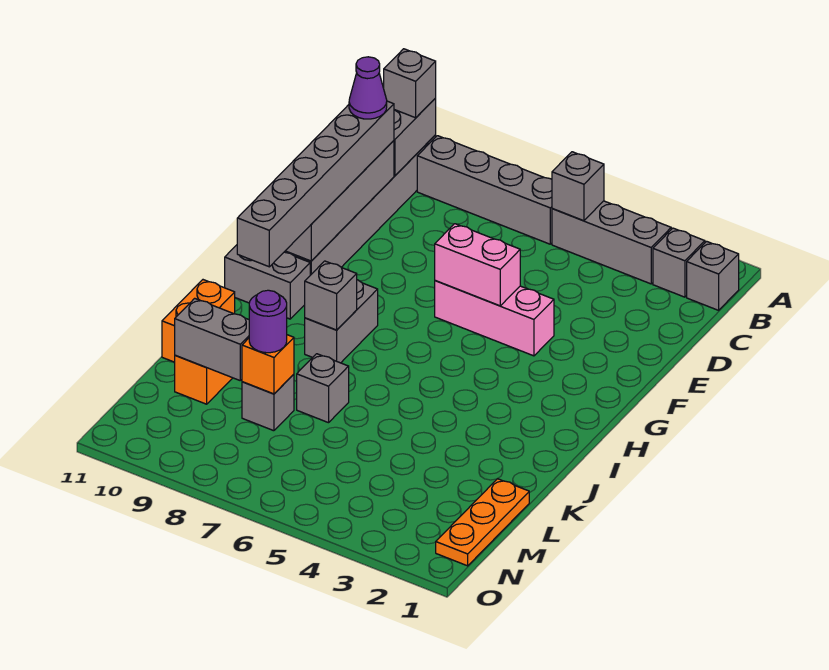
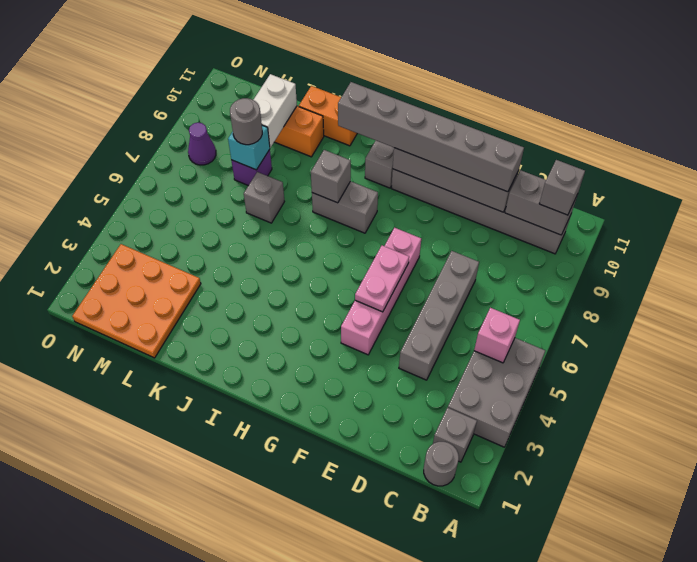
grey brick B1 level 1 -> grey round brick B1 level 1
grey brick B3:B5 level 1 -> grey brick A3:B5 level 1
grey brick B5 level 2 -> pink brick B5 level 2
grey brick B6:B9 level 1 -> grey brick D4:D7 level 1
purple cone D10 level 4 -> purple cone N8 level 1
pink brick F4:F6 level 1 -> pink brick F4:F7 level 1
pink brick F5:F6 level 2 -> pink plate F5:F6 level 2
orange plate L1:N1 level 1 -> orange plate L1:N3 level 1
grey brick L8 level 1 -> purple brick L8 level 1
orange brick L8 level 2 -> cyan brick L8 level 2
purple round brick L8 level 3 -> grey round brick L8 level 3
grey brick L9:L10 level 2 -> white brick L9:L10 level 2

